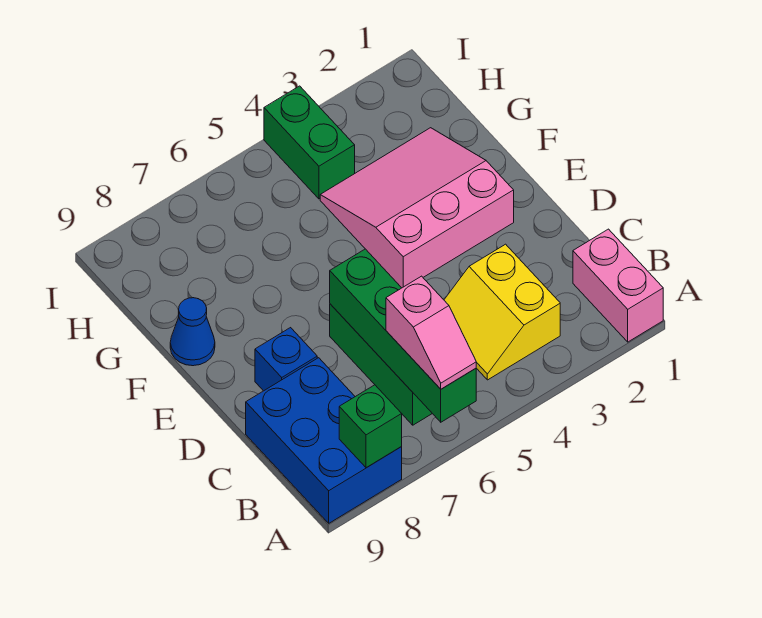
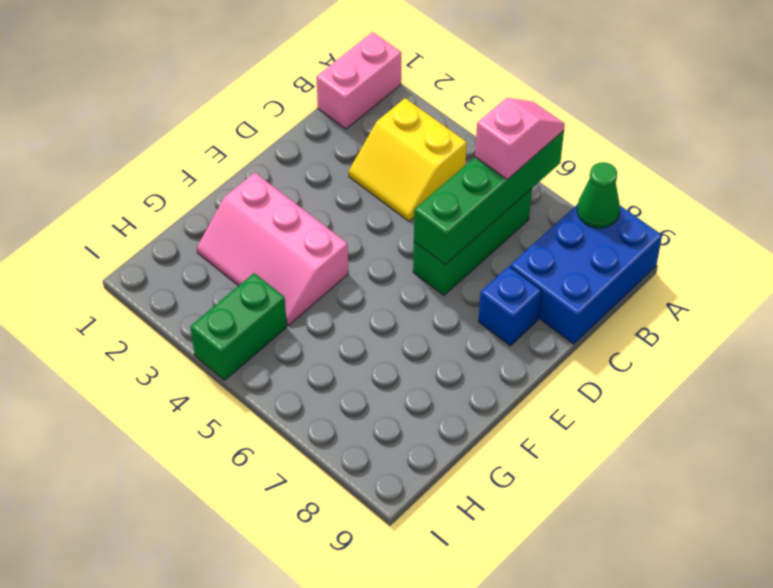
green brick A8 level 2 -> green cone A8 level 2
yellow slope B3:C4 level 1 top 3 -> yellow slope B3:C4 level 1 top B
pink slope E2:G4 level 1 top E -> pink slope F2:G4 level 1 top F
blue cone F9 level 1 -> none

